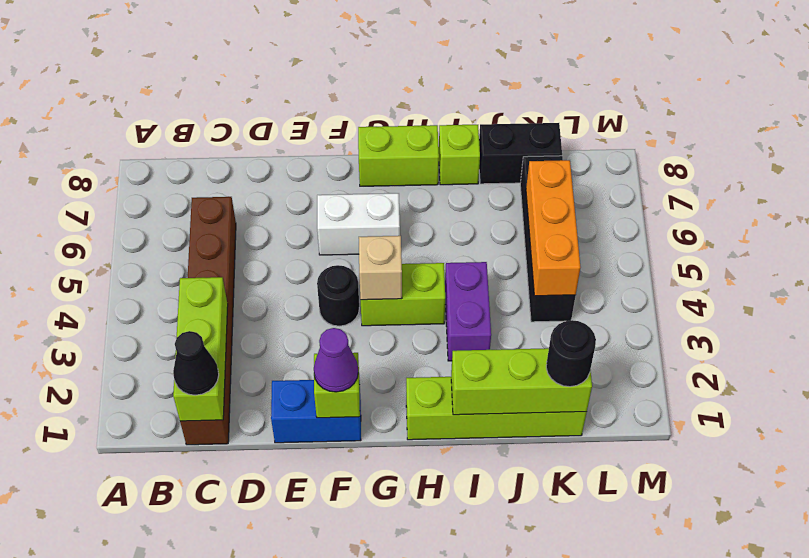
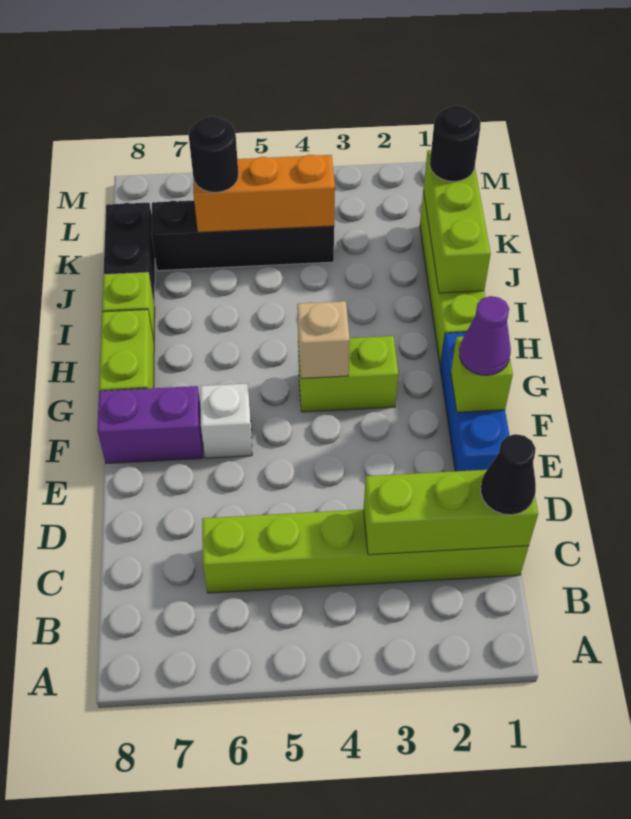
brown brick C1:C6 level 1 -> lime brick C1:C6 level 1
blue brick E1:F1 level 1 -> blue brick E1:G1 level 1
black round brick F4 level 1 -> black round brick K6 level 3
white brick F6:G6 level 1 -> white brick F6 level 1
lime brick G4:H4 level 1 -> lime brick G3:G4 level 1
purple brick I3:I4 level 1 -> purple brick F7:F8 level 1

